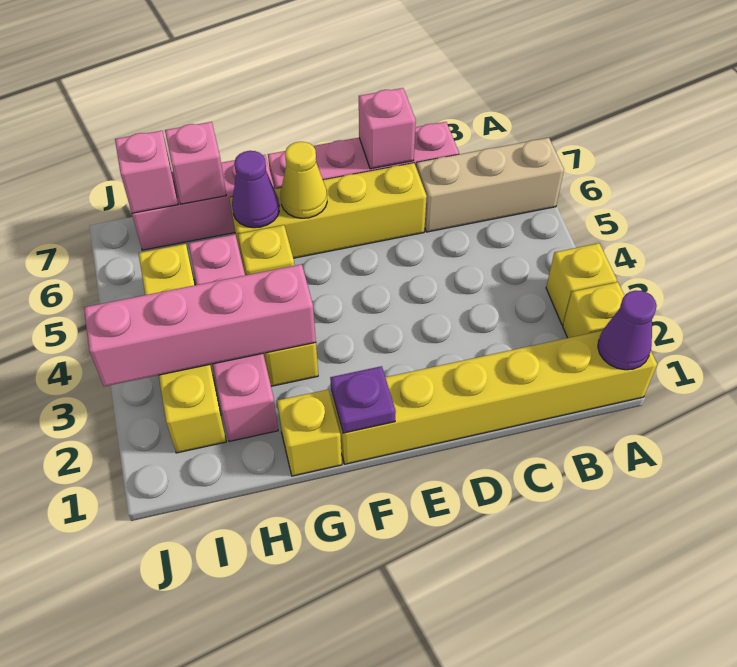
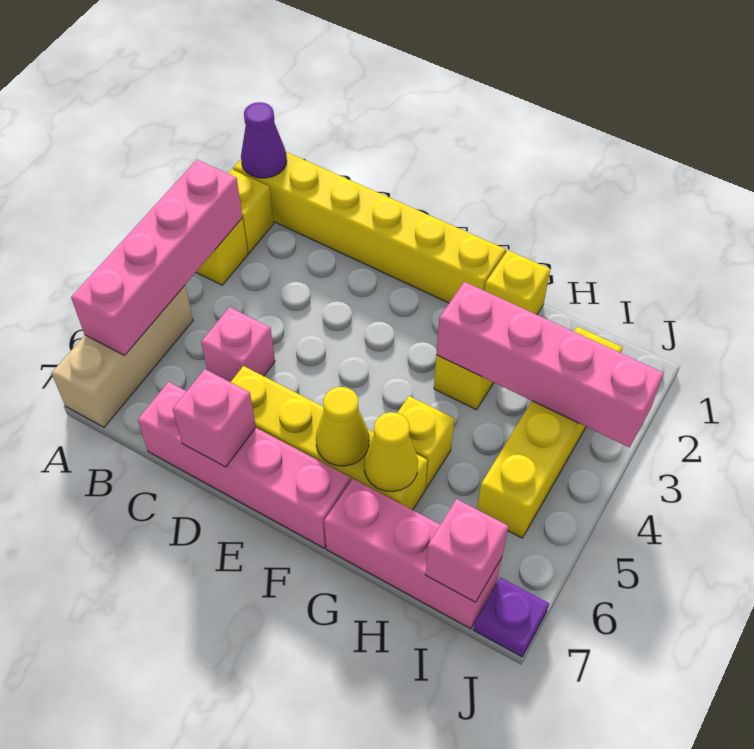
tan brick A6:C6 level 1 -> tan brick A5:A7 level 1
purple plate F1 level 2 -> purple plate J7 level 1
purple cone G6 level 2 -> yellow cone G6 level 2
pink brick H2:H5 level 1 -> pink brick A3:A6 level 2
pink brick H7 level 2 -> pink brick C5 level 1

